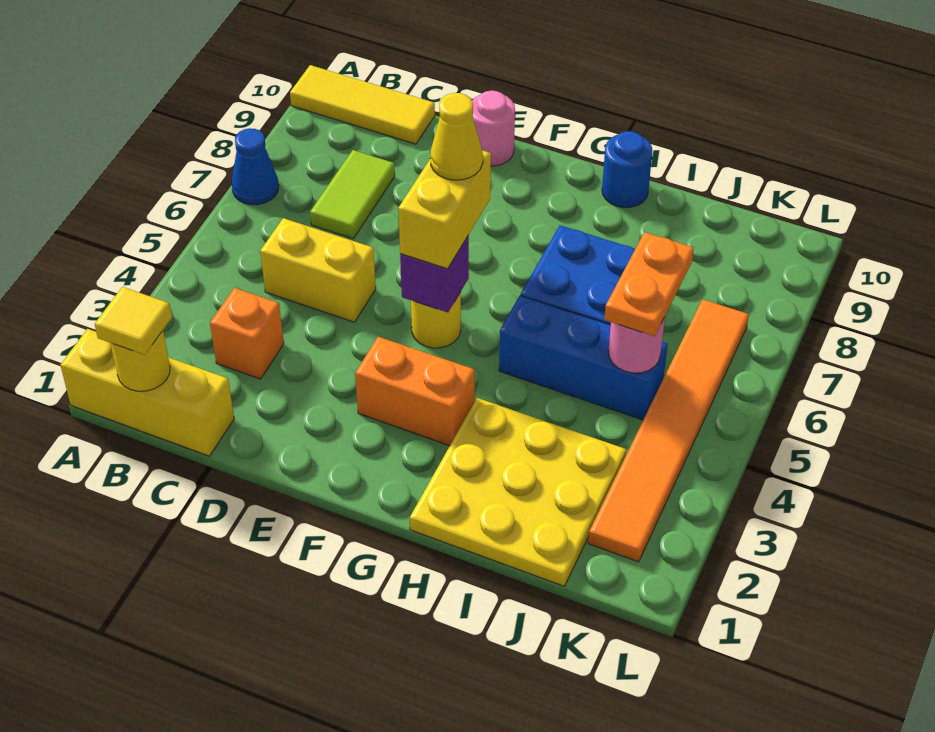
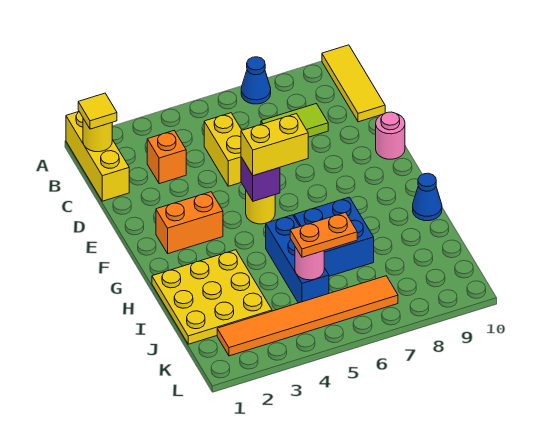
orange brick F3:G3 level 1 -> orange brick F2:F3 level 1
yellow cone F6 level 4 -> none
blue round brick H10 level 1 -> blue cone H10 level 1

